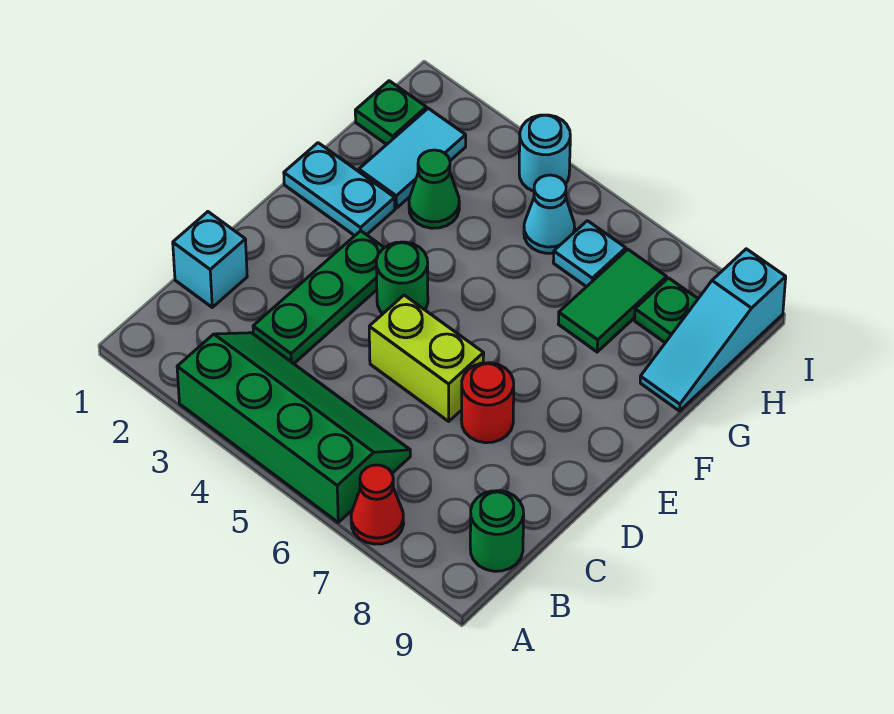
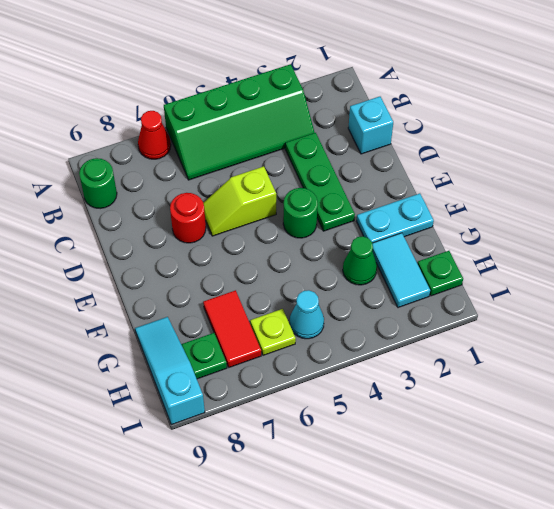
lime brick D5:D6 level 1 -> lime slope D5:D6 level 1 top 5
green tile G7:H7 level 1 -> red tile G7:H7 level 1
cyan plate H6 level 1 -> lime plate H6 level 1
cyan round brick I4 level 1 -> none

